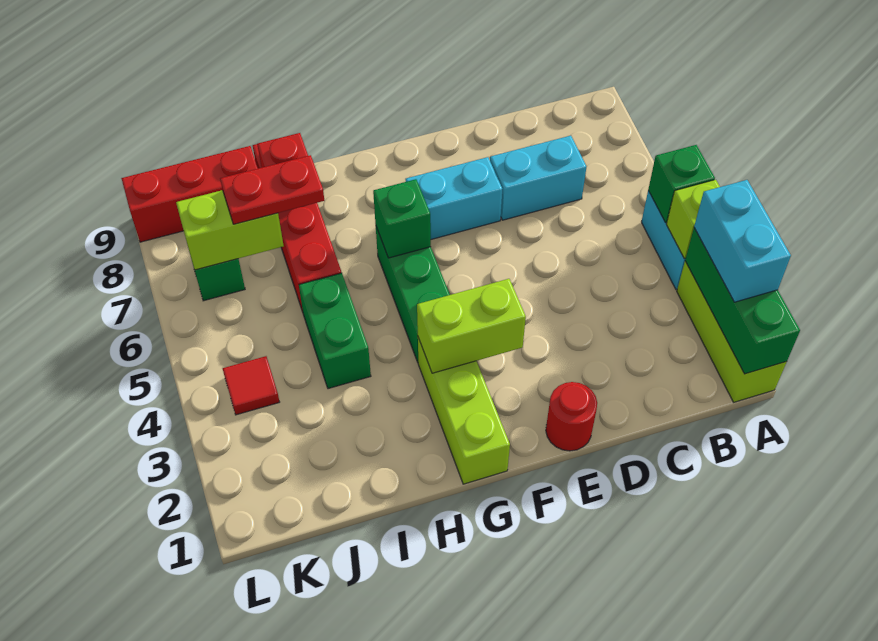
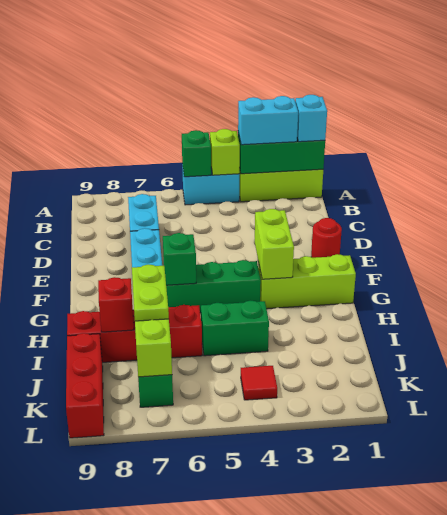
none -> cyan brick A1 level 3
red plate I7:J7 level 3 -> lime plate I7:J7 level 3

